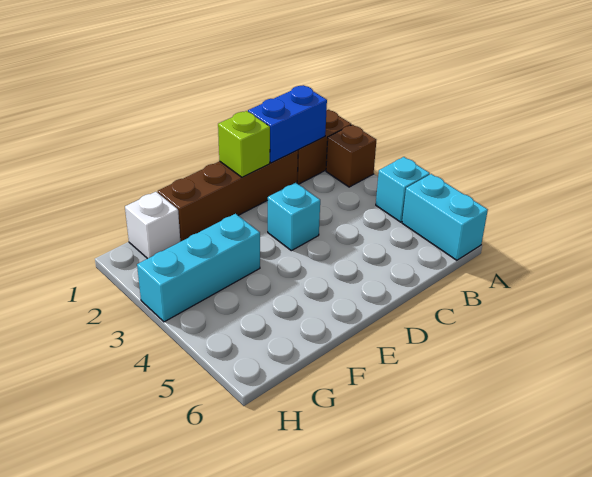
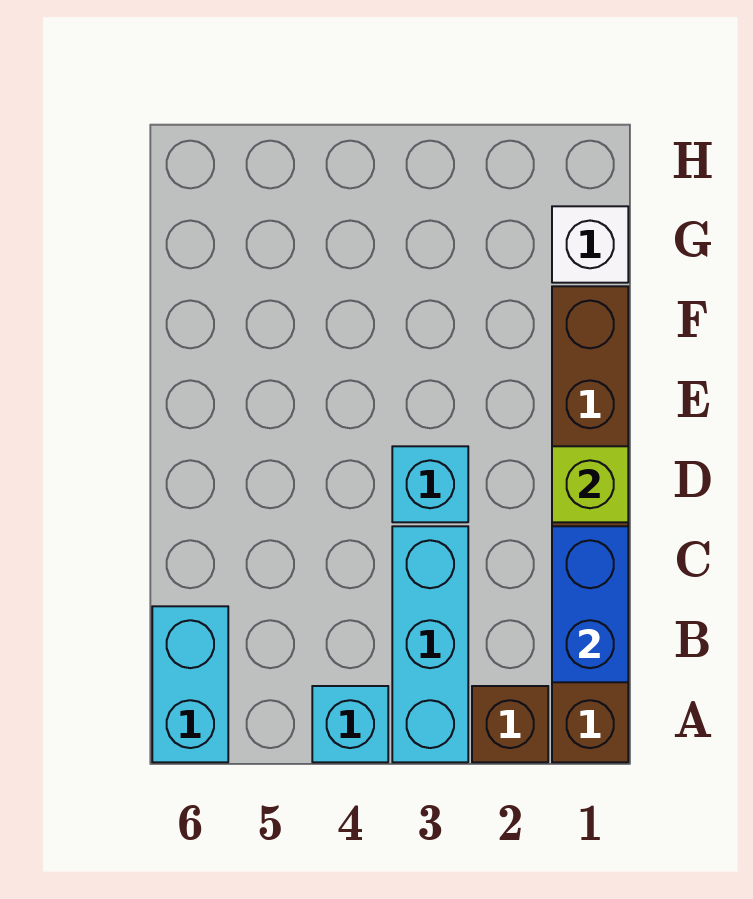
cyan brick A5:A6 level 1 -> cyan brick A6:B6 level 1
cyan brick F3:H3 level 1 -> cyan brick A3:C3 level 1

